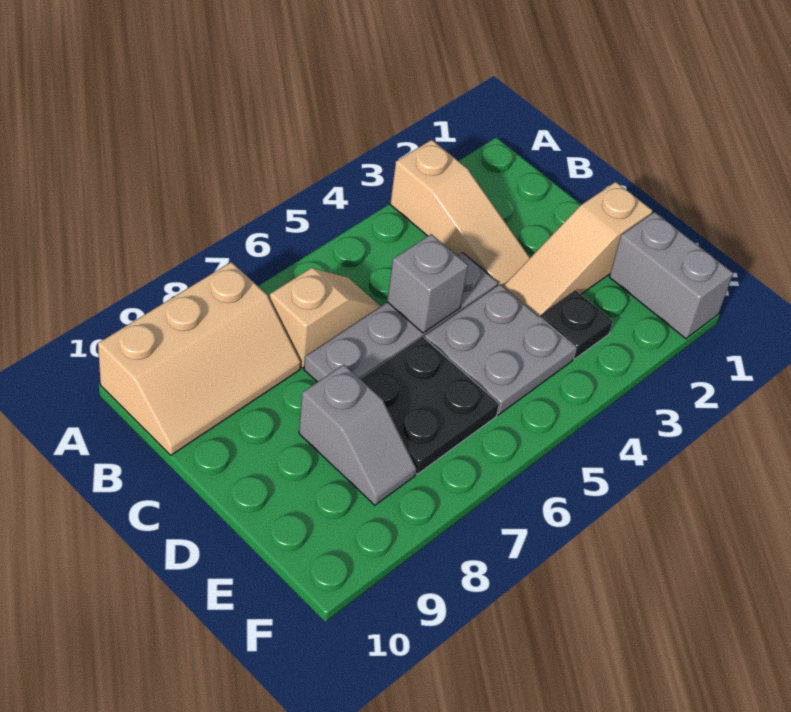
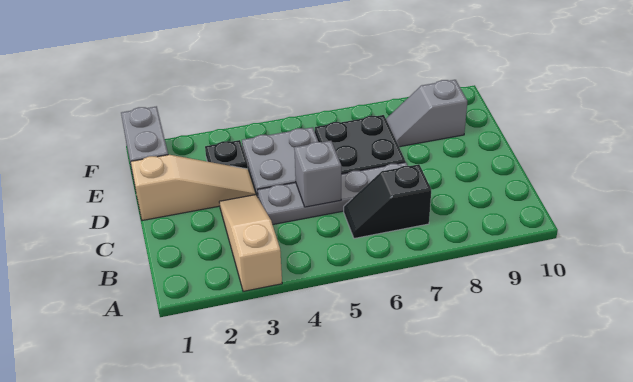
tan slope A8:B10 level 1 top A -> none
tan slope B6:B7 level 1 top 7 -> black slope B6:B7 level 1 top 7
grey slope D8:E8 level 1 top D -> grey slope E8:E9 level 1 top 9

